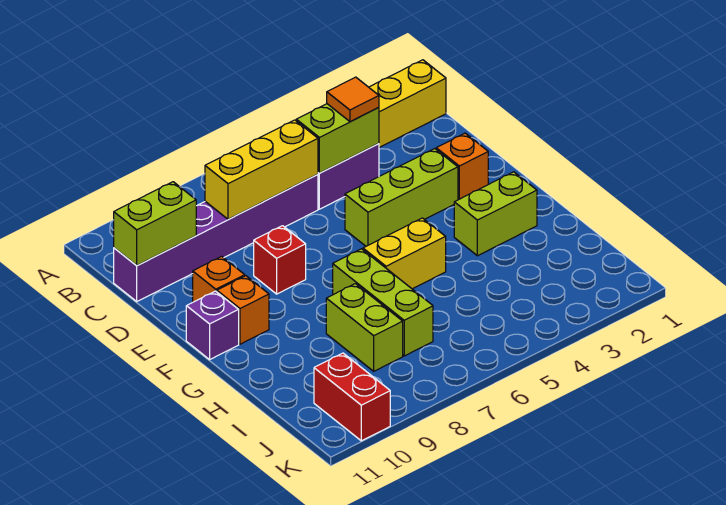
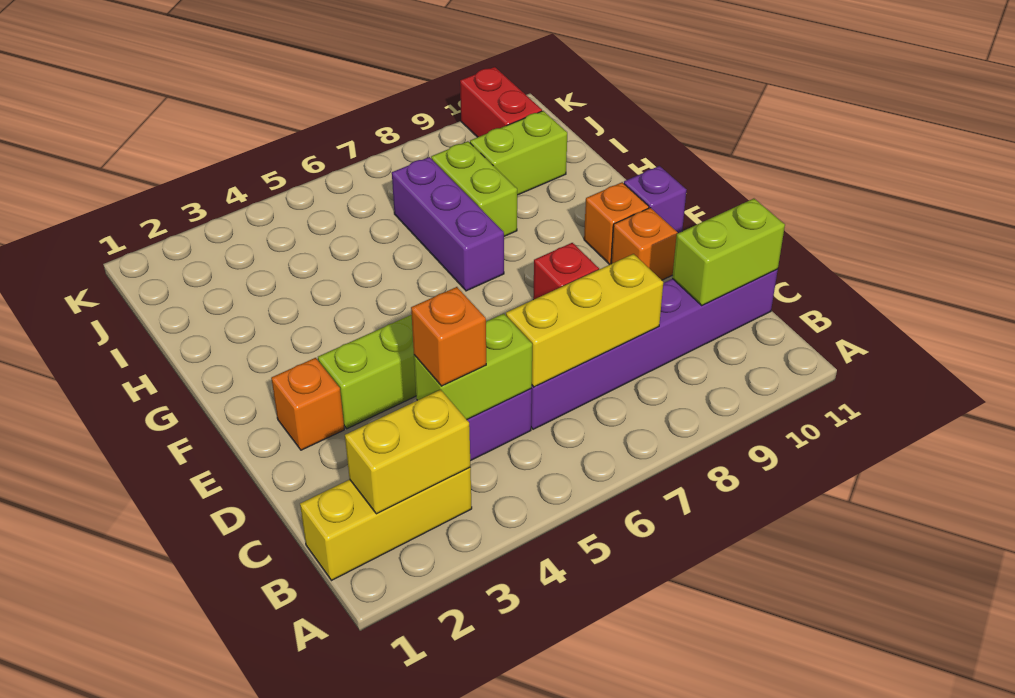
orange tile C4 level 3 -> orange brick C4 level 3
lime brick G2:G3 level 1 -> lime brick I9:I10 level 1
yellow brick G5:G6 level 1 -> yellow brick B2:B3 level 2
lime brick G7:I7 level 1 -> purple brick G7:I7 level 1

